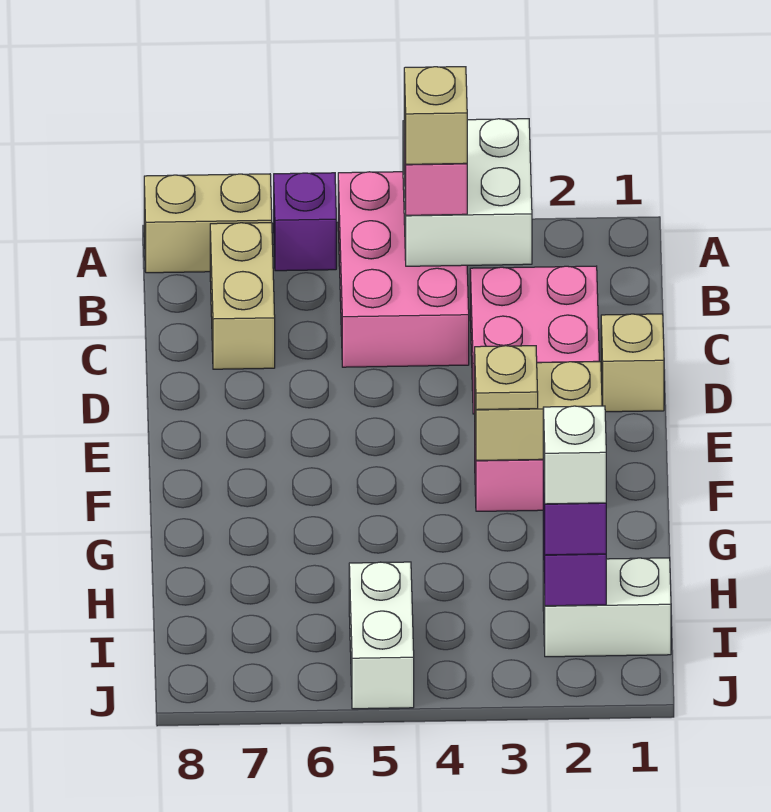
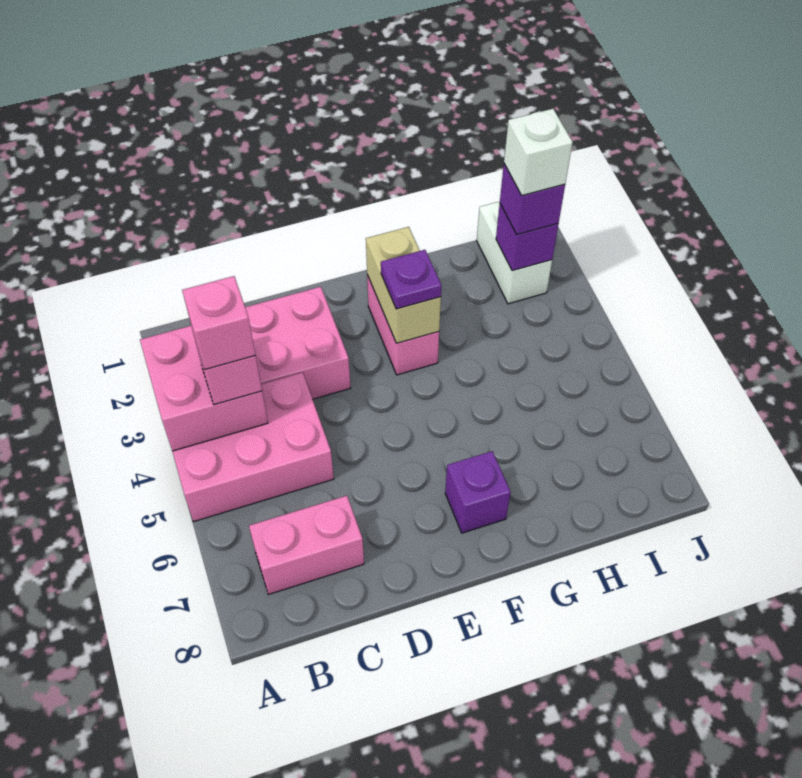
white brick A3:B4 level 2 -> pink brick A3:B4 level 2
purple brick A6 level 1 -> purple brick F7 level 1
tan brick A7:A8 level 1 -> none
tan brick B4 level 4 -> pink brick B4 level 4
tan brick B7:C7 level 1 -> pink brick B7:C7 level 1
tan brick D1 level 1 -> none
tan plate F3 level 3 -> purple plate F3 level 3
white brick I5:J5 level 1 -> none

